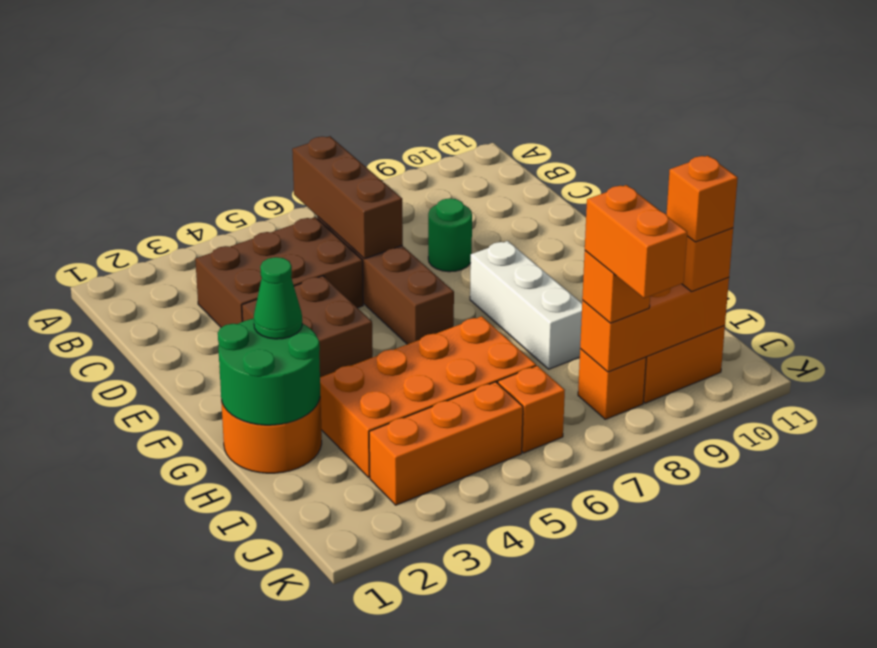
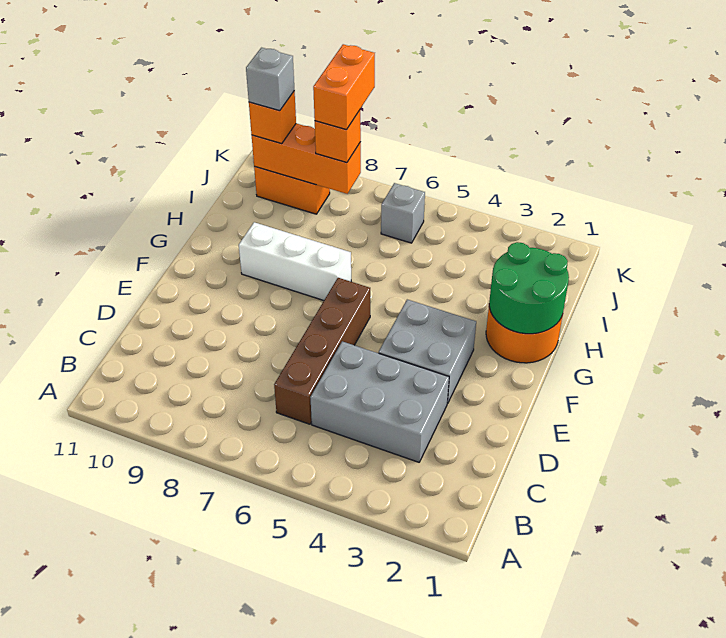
brown brick B6:D6 level 2 -> none
brown brick C3:D5 level 1 -> grey brick C3:D5 level 1
green round brick D8 level 1 -> none
brown brick E3:F4 level 1 -> grey brick E3:F4 level 1
white brick F8:H8 level 1 -> white brick G7:G9 level 1
green cone G2 level 3 -> none
orange brick H3:I6 level 1 -> none
orange brick J3:J5 level 1 -> none
orange brick J6 level 1 -> grey brick J6 level 1
orange brick J8 level 1 -> none
orange brick J10 level 4 -> grey brick J10 level 4

